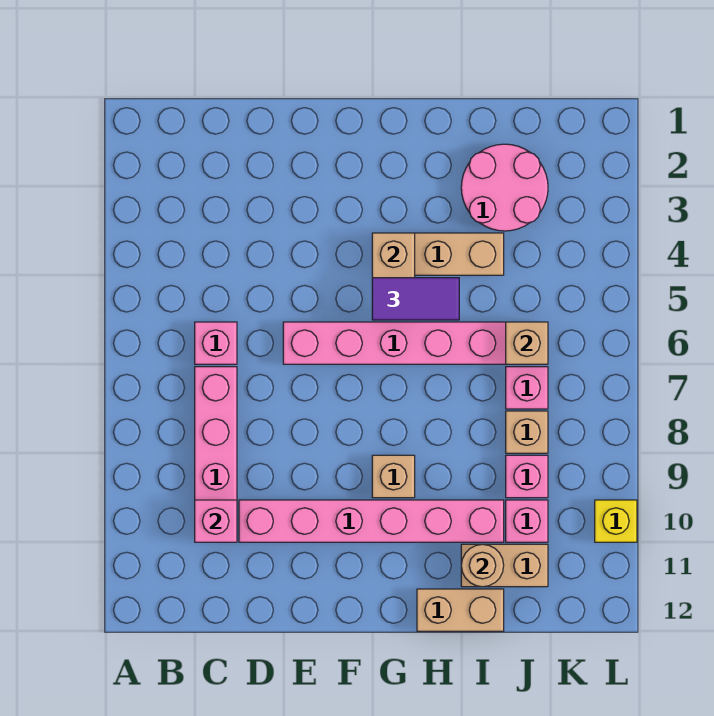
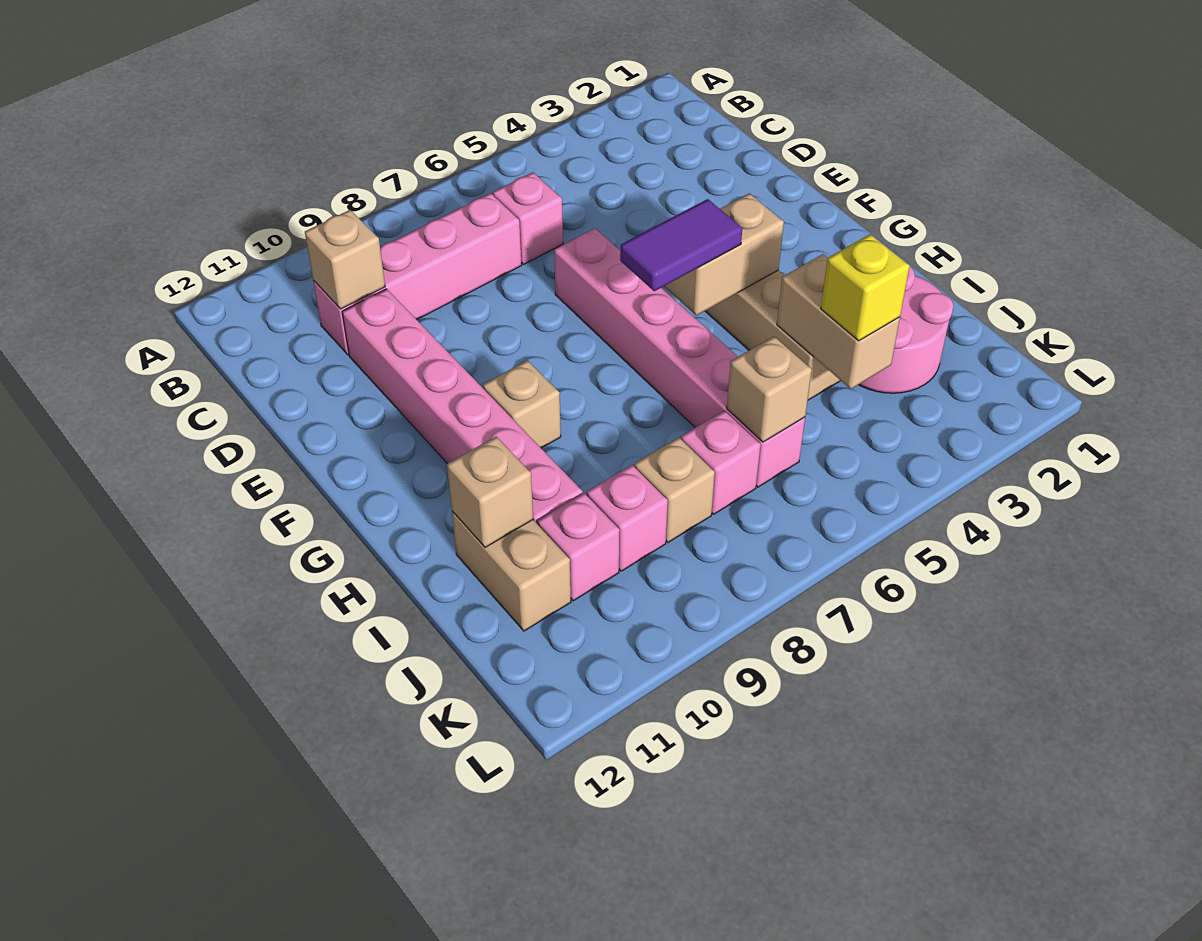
pink brick C10 level 2 -> tan brick C10 level 2
purple tile G5:H5 level 3 -> purple tile G5:G6 level 3
tan brick H12:I12 level 1 -> tan brick I4:J4 level 2
tan round brick I11 level 2 -> tan brick I11 level 2
yellow brick L10 level 1 -> yellow brick J4 level 3

